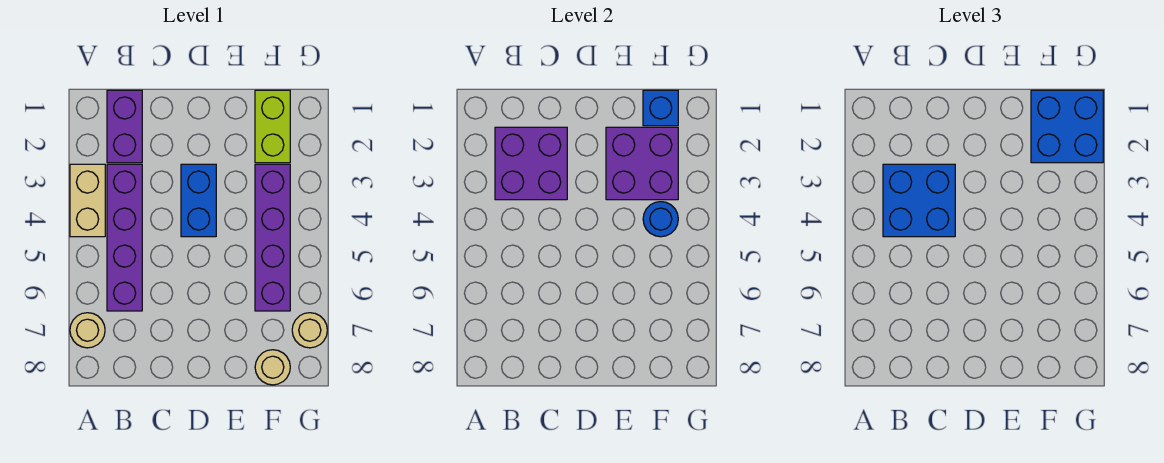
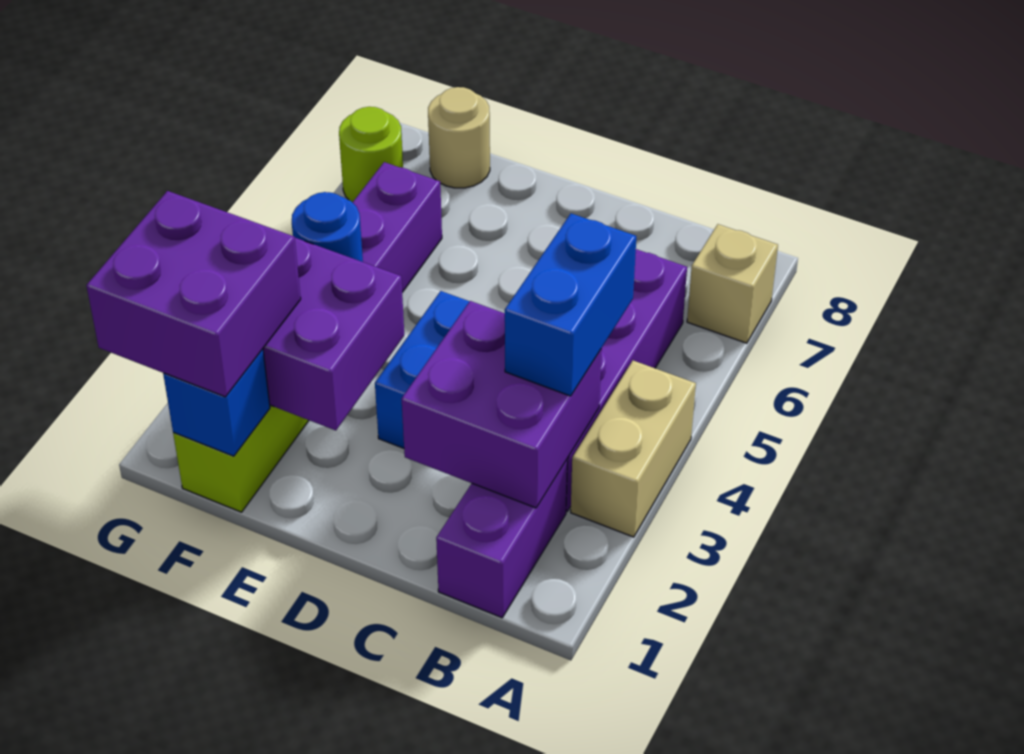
tan round brick A7 level 1 -> tan brick A7 level 1
blue brick B3:C4 level 3 -> blue brick B3:B4 level 3
blue brick F1:G2 level 3 -> purple brick F1:G2 level 3
tan round brick G7 level 1 -> lime round brick G7 level 1

